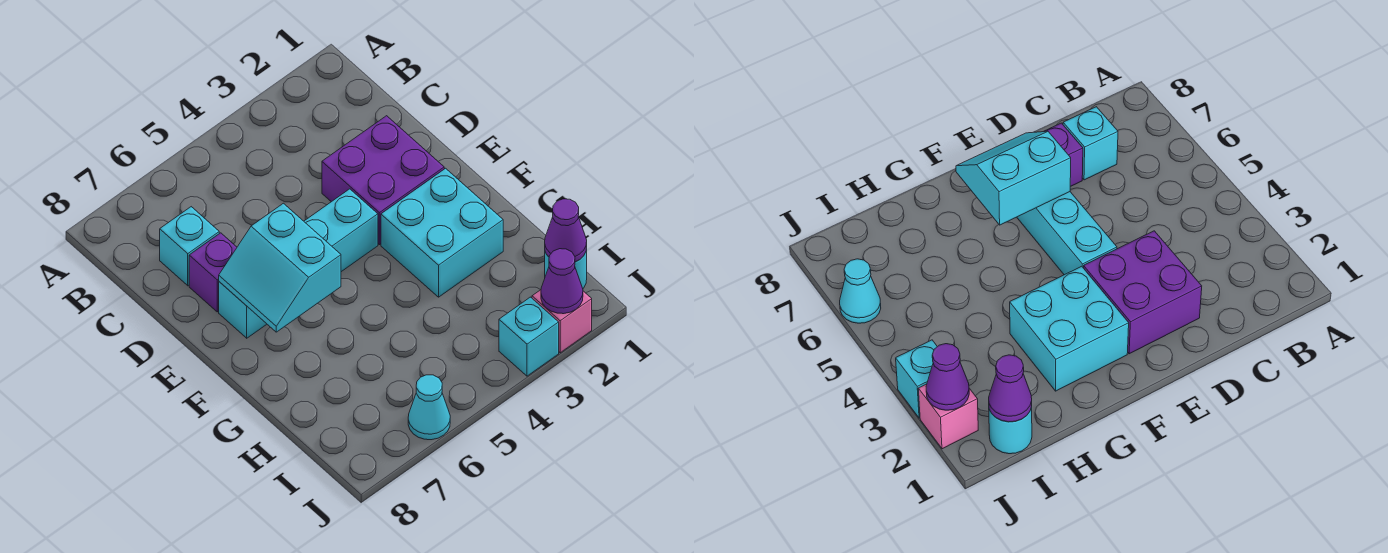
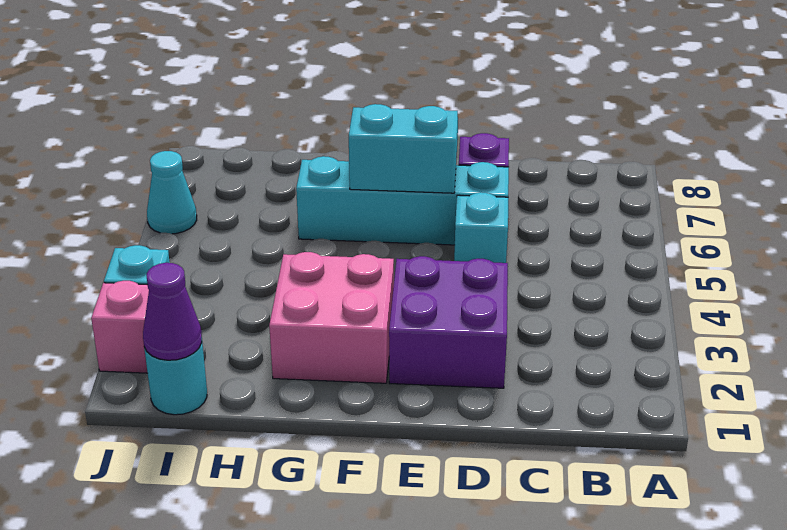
cyan brick C7 level 1 -> cyan brick D5 level 1
cyan brick E4:E7 level 1 -> cyan brick D6:G6 level 1
cyan brick F2:G3 level 1 -> pink brick F2:G3 level 1
purple cone J2 level 2 -> none

